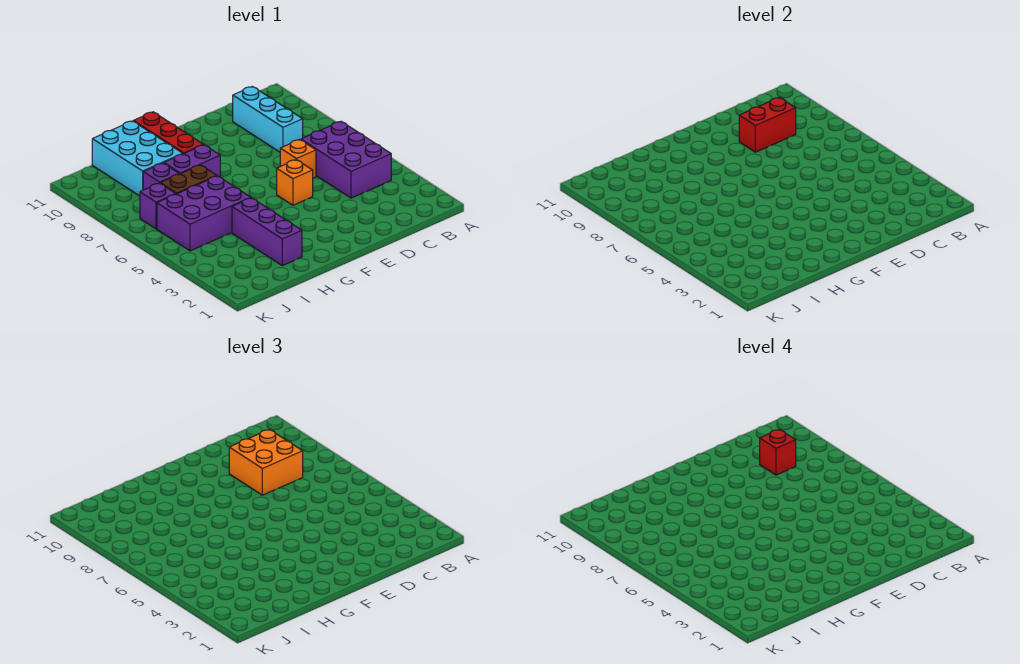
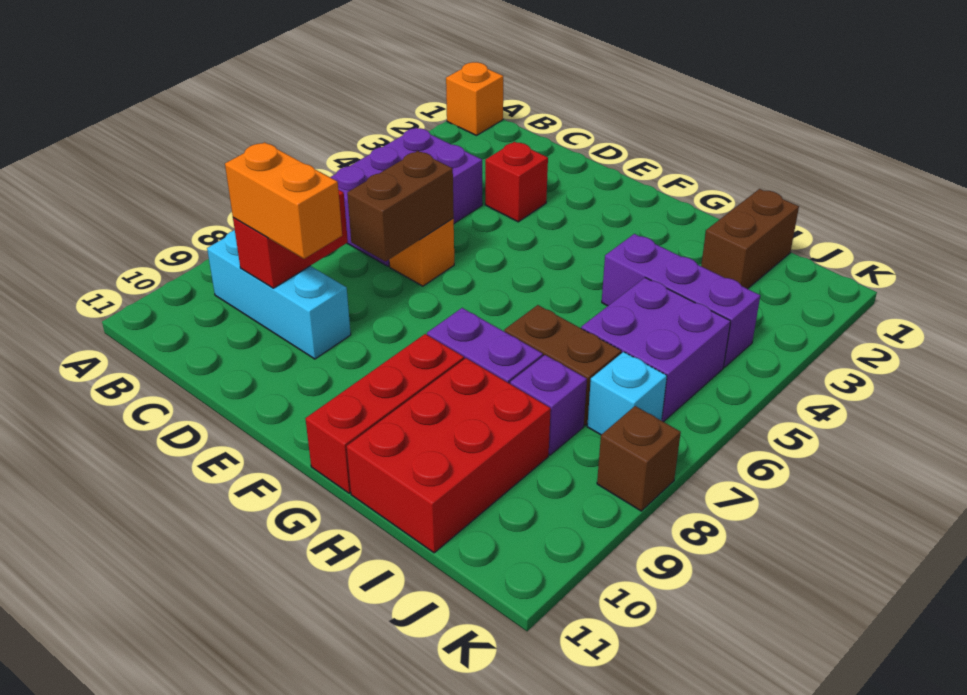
cyan brick C8:C10 level 1 -> cyan brick B9:D9 level 1
orange brick C8:D9 level 3 -> orange brick C9:D9 level 3
red brick C9:D9 level 2 -> red brick C8:C9 level 2
red brick C9 level 4 -> red brick D3 level 1
none -> brown brick D6:D7 level 2
orange brick E5 level 1 -> orange brick A1 level 1
purple brick H2:H4 level 1 -> purple brick H4:J4 level 1
purple brick H5:J6 level 1 -> purple brick I5:J6 level 1
cyan brick H9:I11 level 1 -> red brick H9:I11 level 1
none -> brown brick I1:I2 level 1
purple brick J7 level 1 -> cyan brick J7 level 1
none -> brown brick K8 level 1

